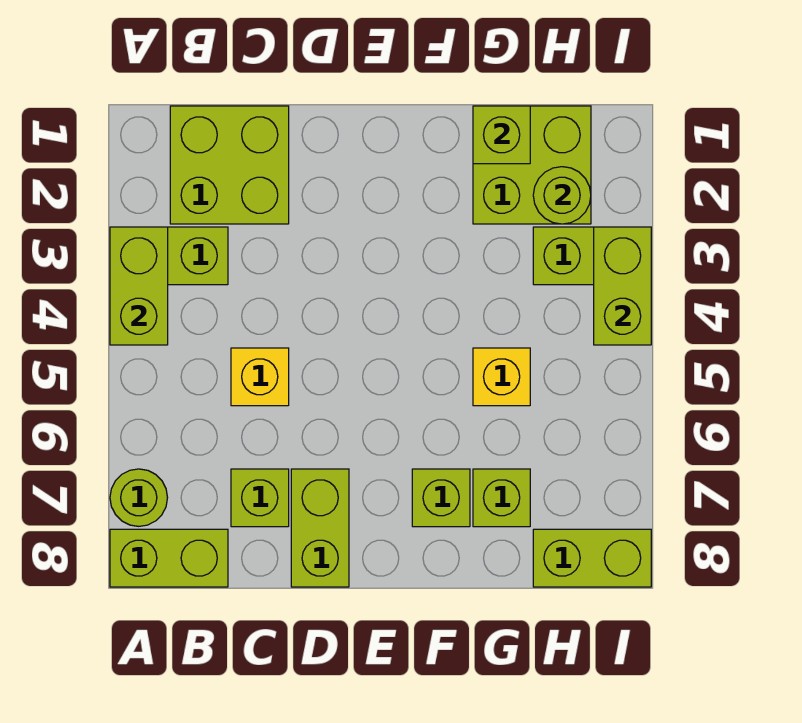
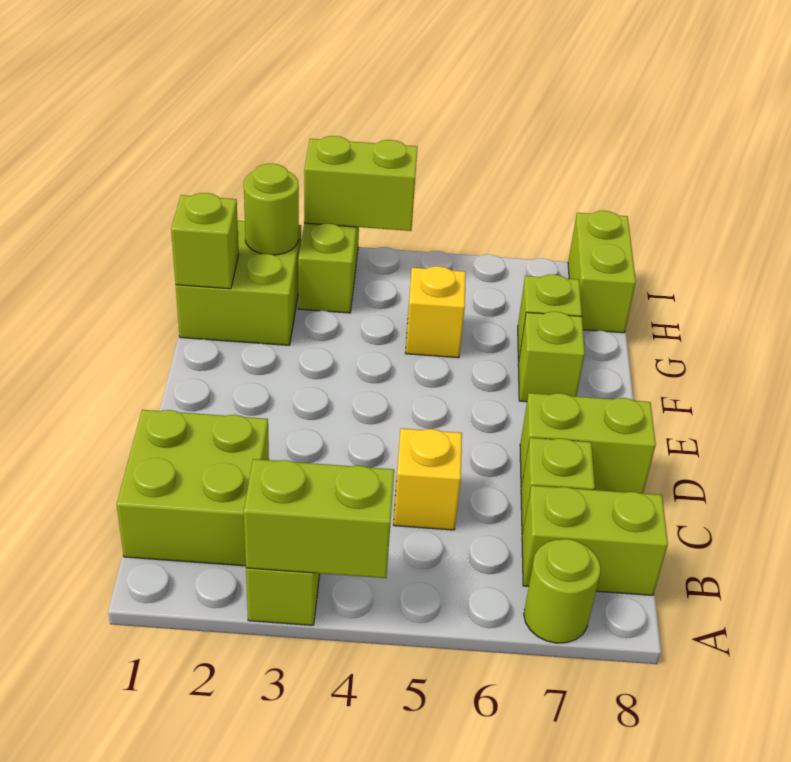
lime brick A8:B8 level 1 -> lime brick B7:B8 level 1

